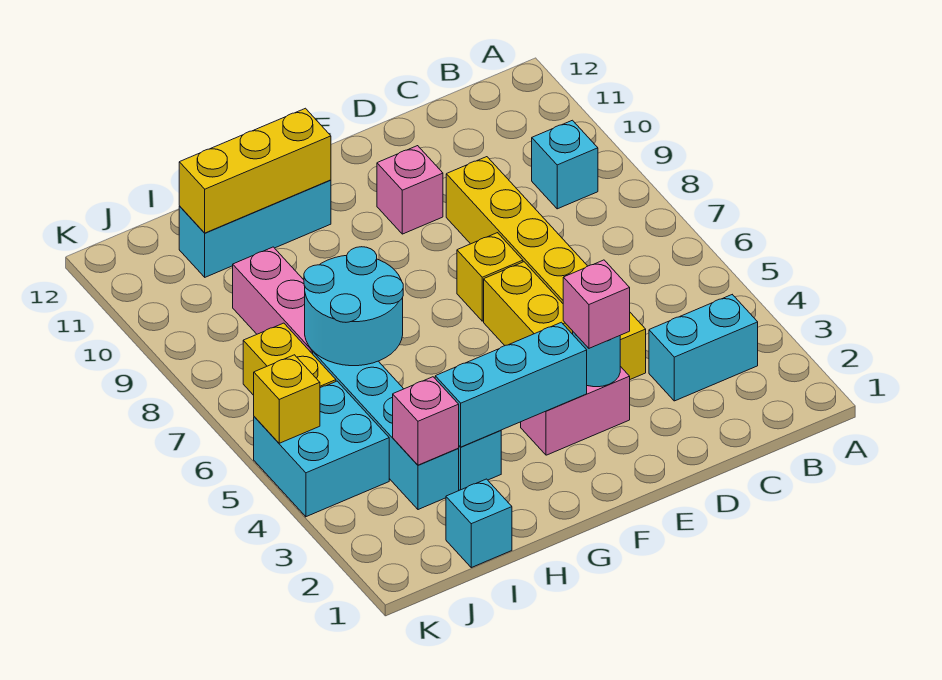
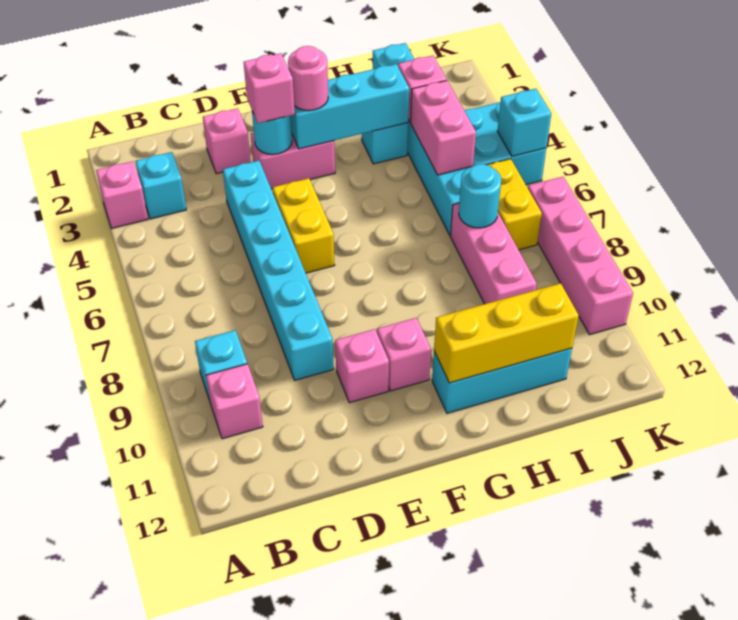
none -> pink brick A3 level 1
cyan brick B3:C3 level 1 -> cyan brick B3 level 1
none -> pink brick B10 level 1
none -> pink brick D2 level 1
yellow brick D4:D9 level 1 -> cyan brick D4:D9 level 1
yellow brick E7 level 1 -> none
none -> pink round brick F3 level 3
none -> pink brick F10 level 1
cyan round brick H6:I7 level 2 -> cyan round brick I7 level 2
none -> pink brick I4:I5 level 2
yellow brick K5 level 2 -> cyan brick K5 level 2
none -> pink brick K7:K10 level 1

